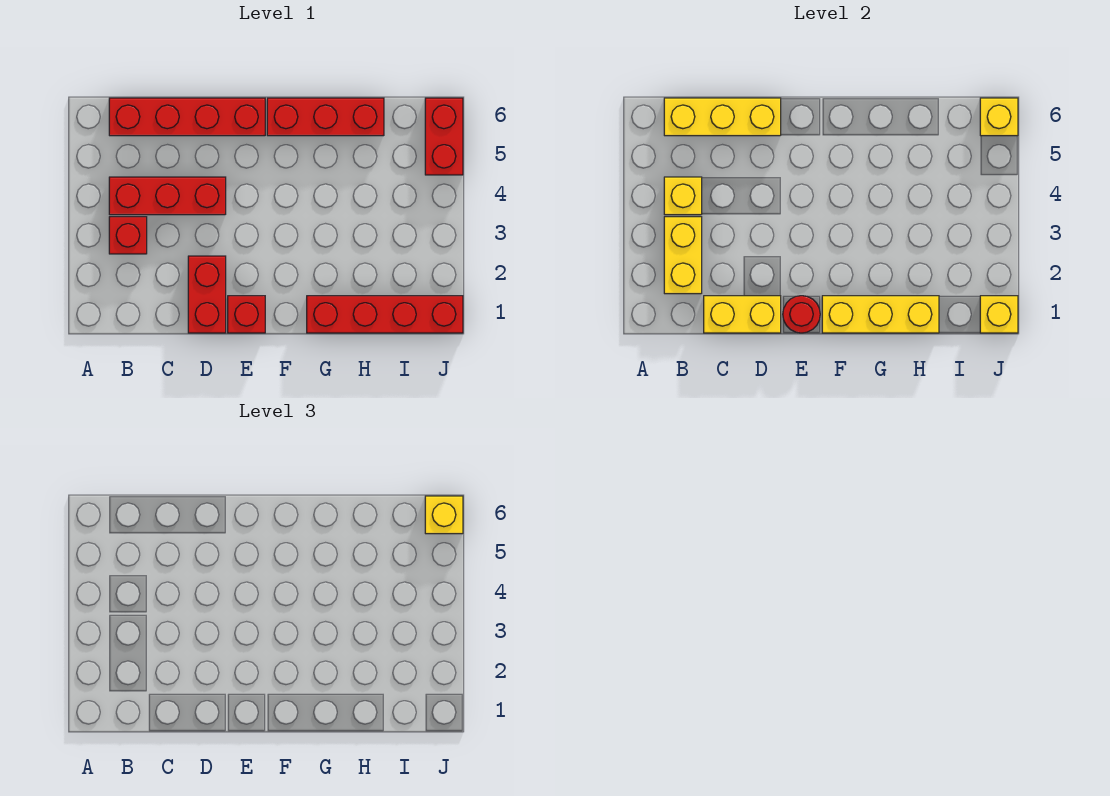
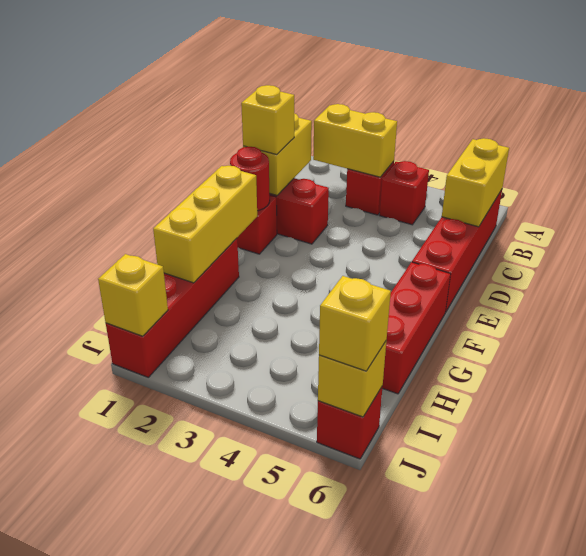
red brick B4:D4 level 1 -> red brick B4 level 1
yellow brick B4 level 2 -> yellow brick D1 level 3
yellow brick B6:D6 level 2 -> yellow brick B6:C6 level 2
red brick J5:J6 level 1 -> red brick J6 level 1

